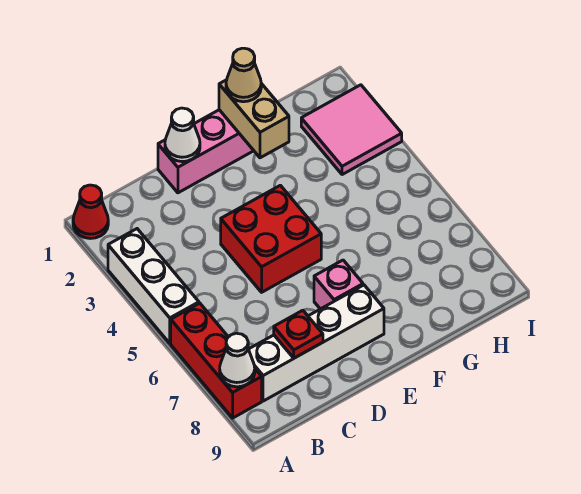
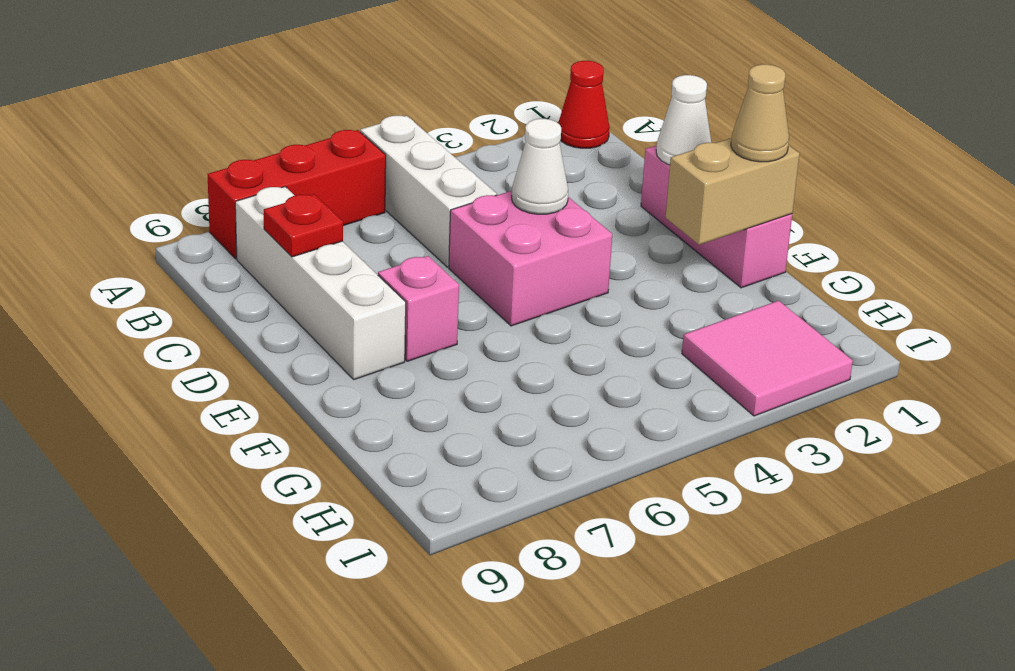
white brick A3:A5 level 1 -> white brick A5:C5 level 1
white cone A8 level 2 -> white cone D4 level 2
red brick D4:E5 level 1 -> pink brick D4:E5 level 1

